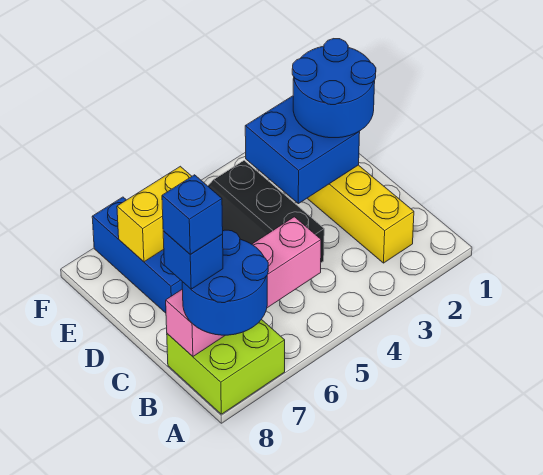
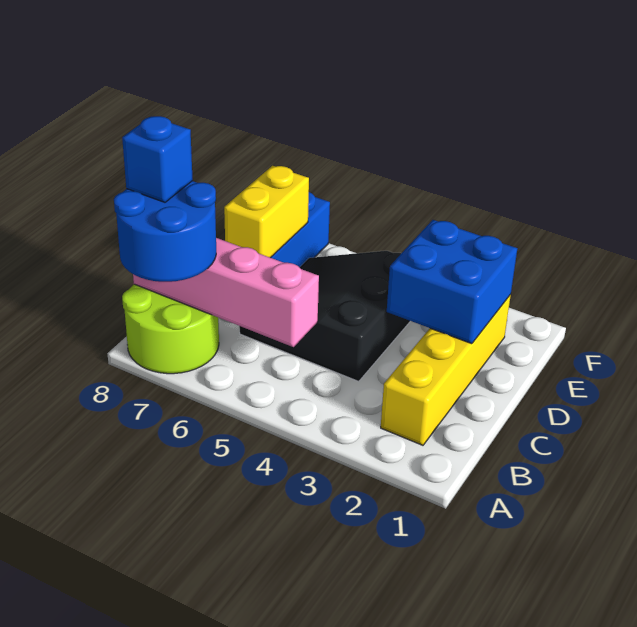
lime brick A7:B8 level 1 -> lime round brick A7:B8 level 1
blue brick B8 level 5 -> none
blue round brick D1:E2 level 3 -> none
yellow brick E6:E7 level 2 -> yellow brick D7:E7 level 2

